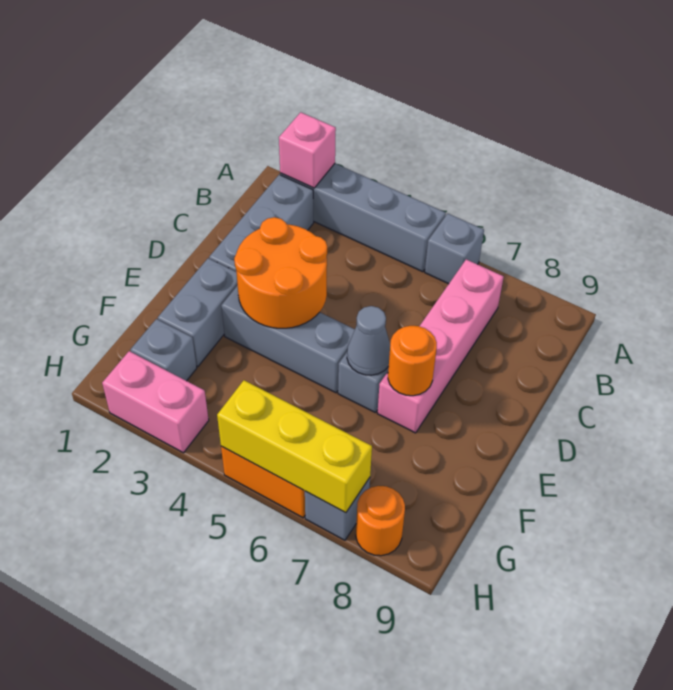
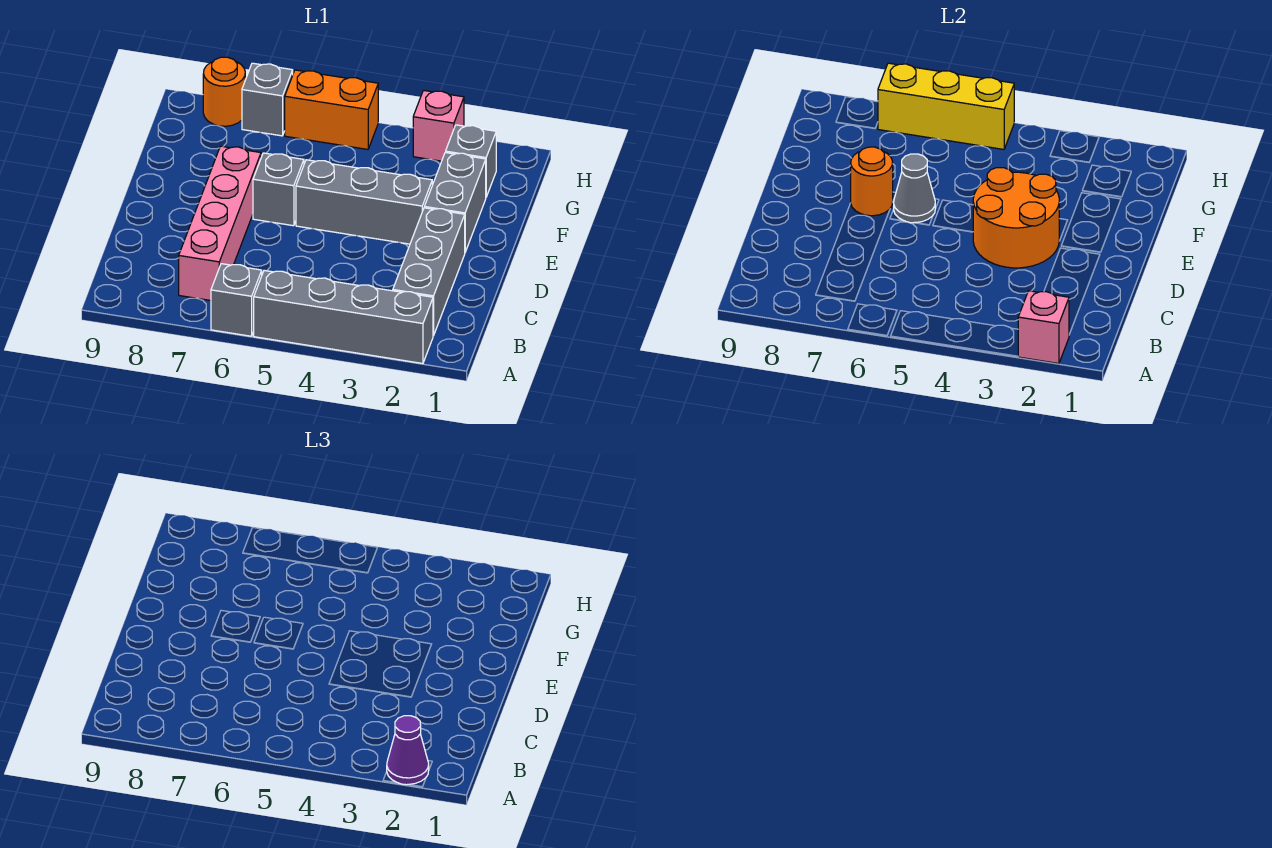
none -> purple cone A2 level 3
pink brick H2:H3 level 1 -> pink brick H3 level 1

